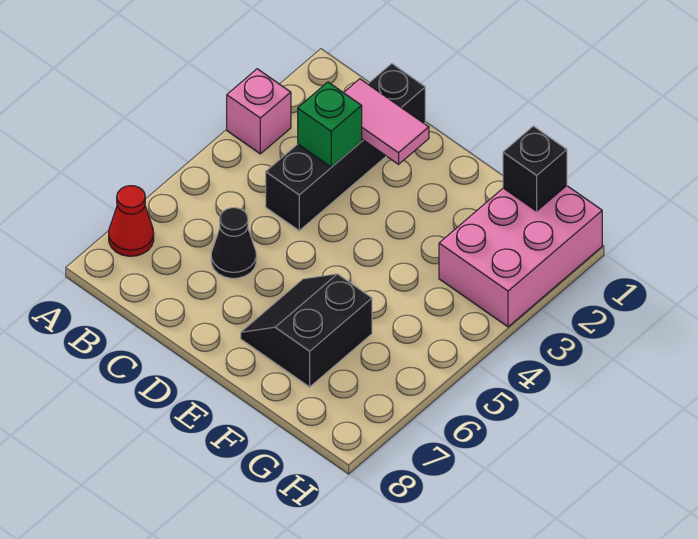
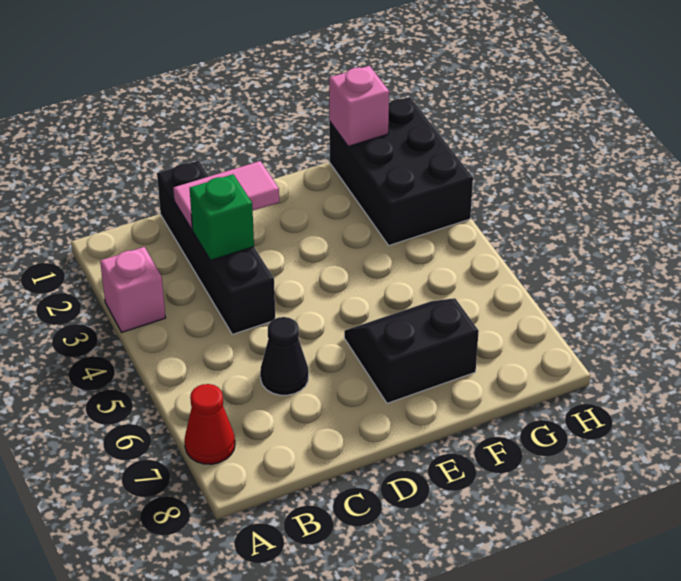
black slope E6:F7 level 1 top F -> black slope E6:F7 level 1 top 7
pink brick G1:H3 level 1 -> black brick G1:H3 level 1
black brick G1 level 2 -> pink brick G1 level 2

